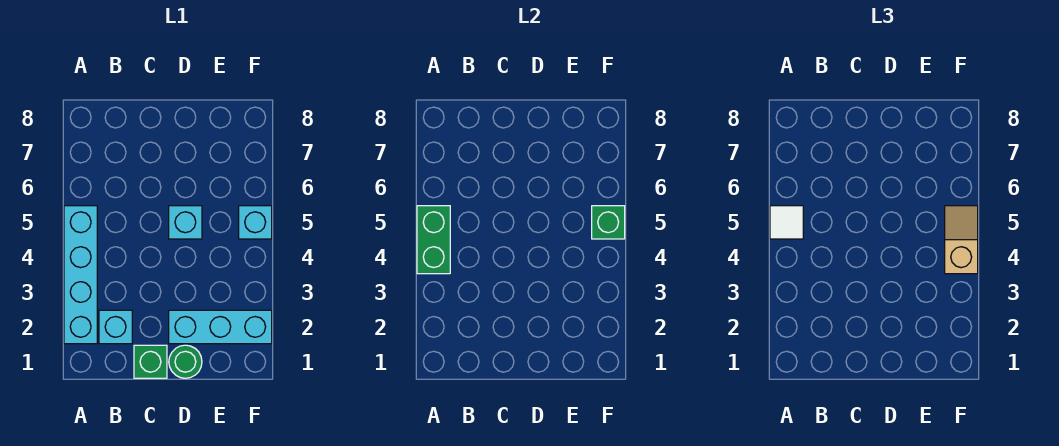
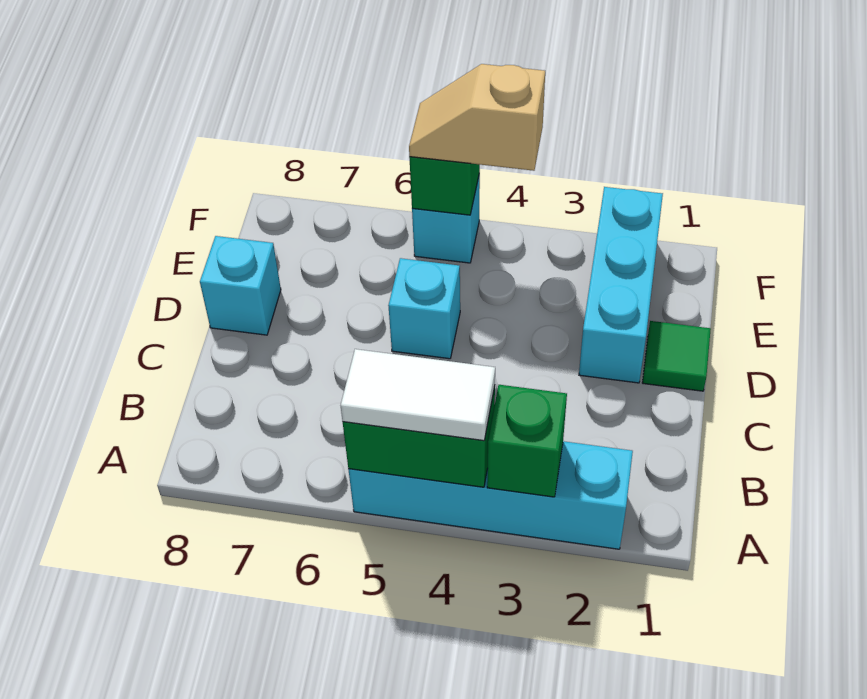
white tile A5 level 3 -> white tile A4:A5 level 3
cyan brick B2 level 1 -> cyan brick D8 level 1
green brick C1 level 1 -> green brick A3 level 2
green round brick D1 level 1 -> green tile D1 level 1

